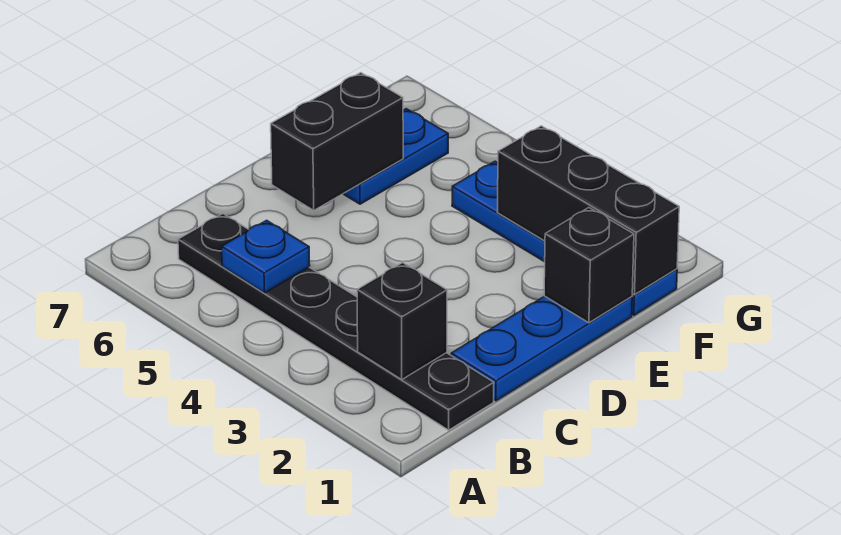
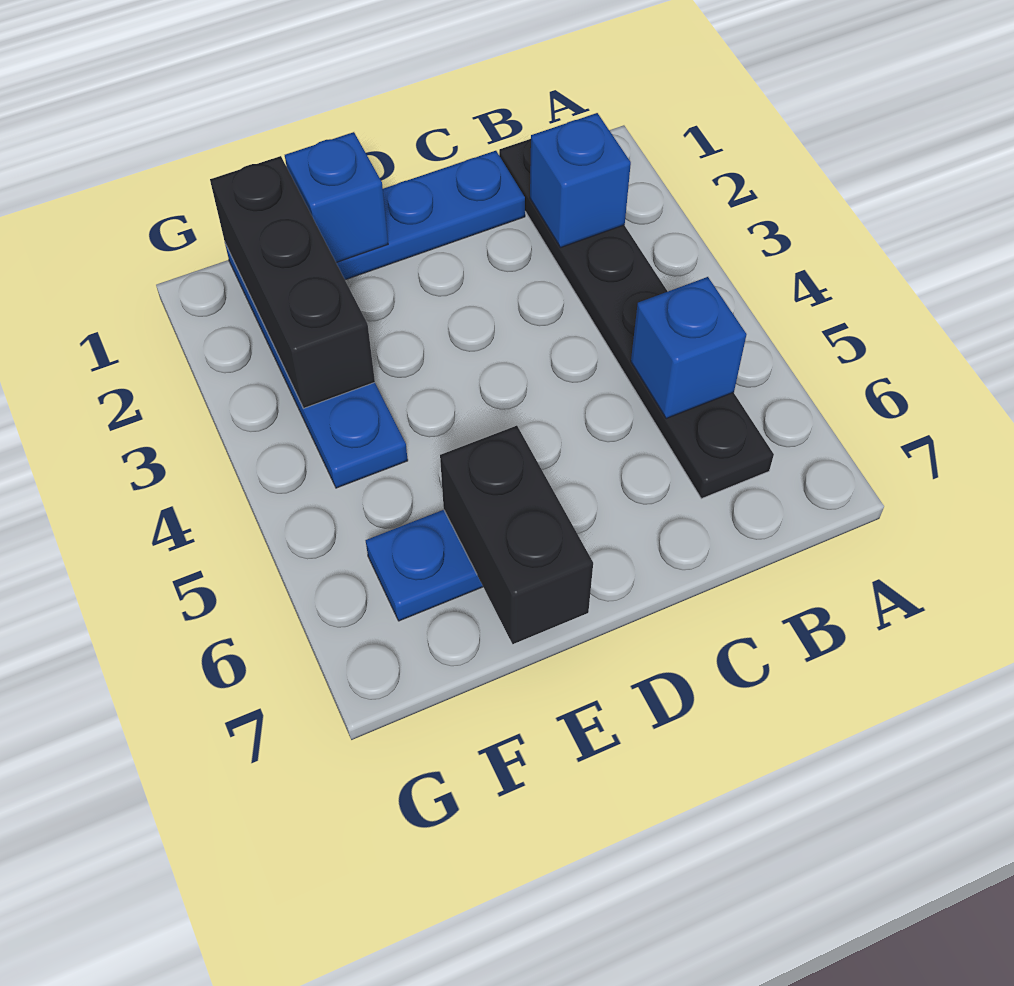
black brick B2 level 2 -> blue brick B2 level 2
blue plate B5 level 2 -> blue brick B5 level 2
black brick D6:E6 level 2 -> black brick E6:E7 level 2
black brick E1 level 2 -> blue brick E1 level 2

